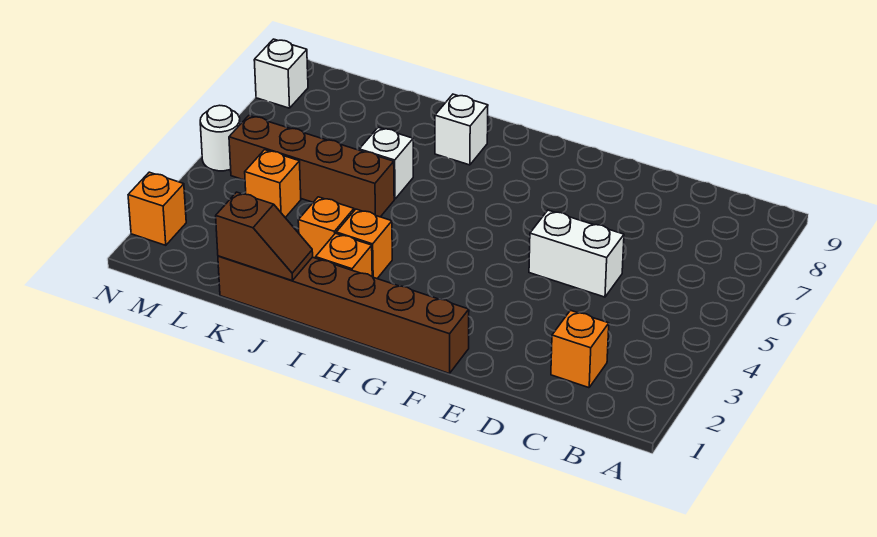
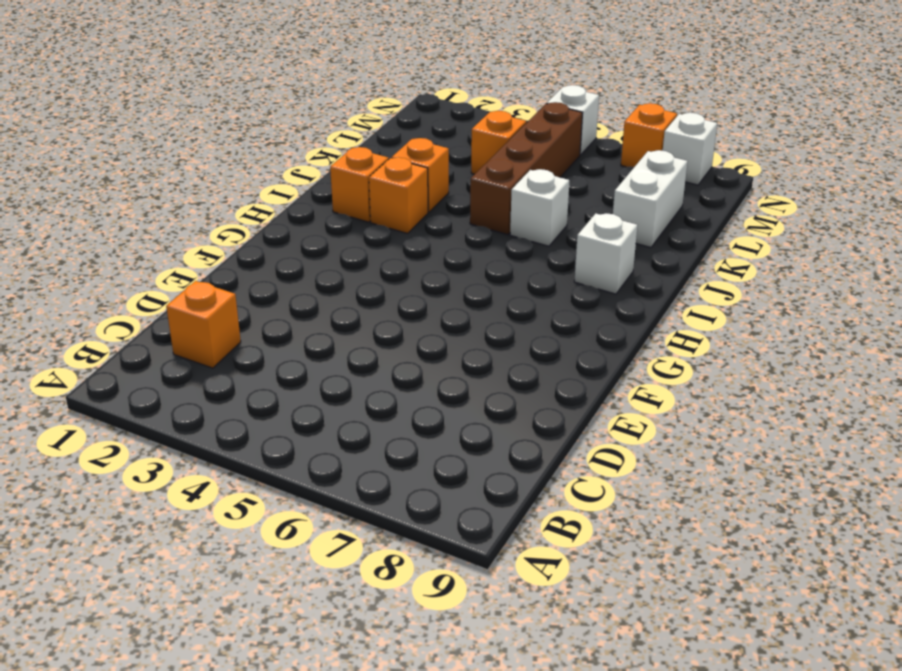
white brick D5:E5 level 1 -> white brick K8:L8 level 1
brown brick F1:K1 level 1 -> none
brown slope J1:K1 level 2 top K -> none
orange brick N2 level 1 -> orange brick N7 level 1
white round brick N5 level 1 -> white brick N5 level 1

